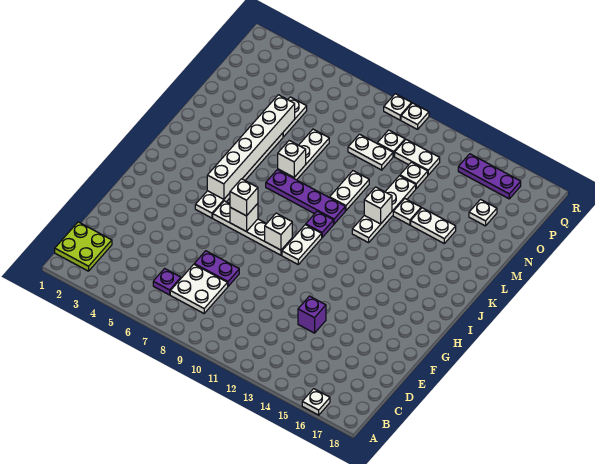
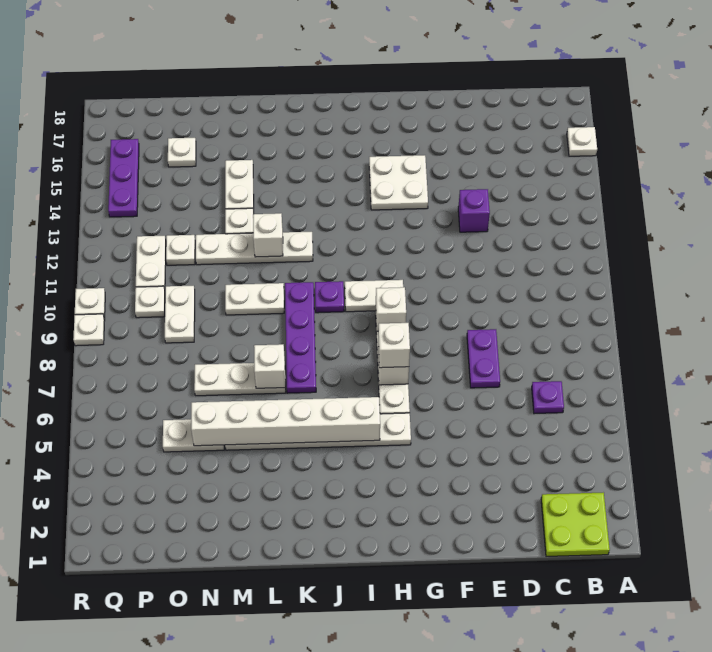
white plate C7:D8 level 1 -> white plate G14:H15 level 1

